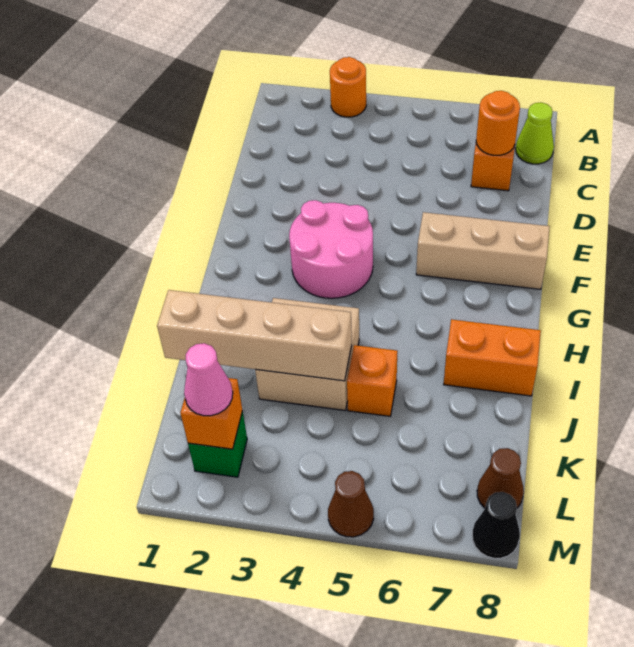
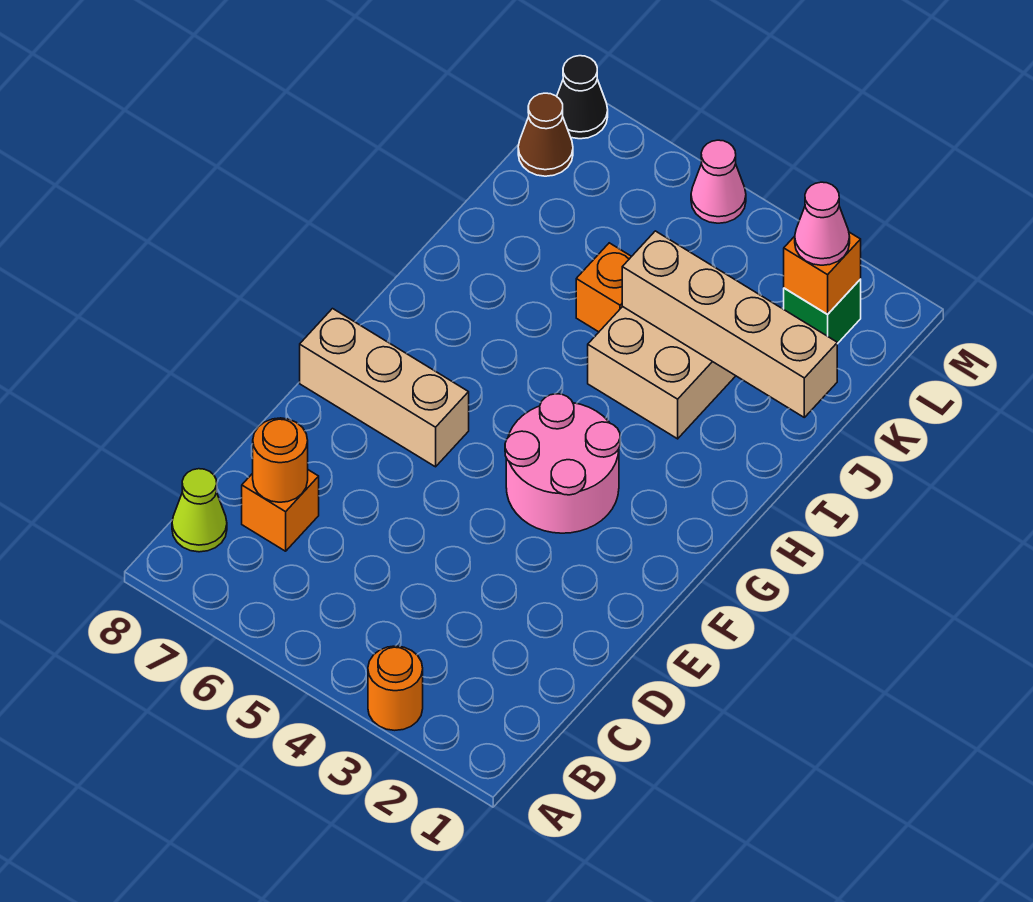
orange brick I7:I8 level 1 -> none
brown cone M5 level 1 -> pink cone M5 level 1

